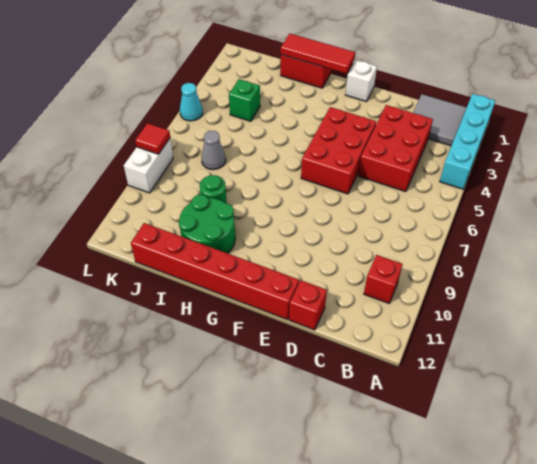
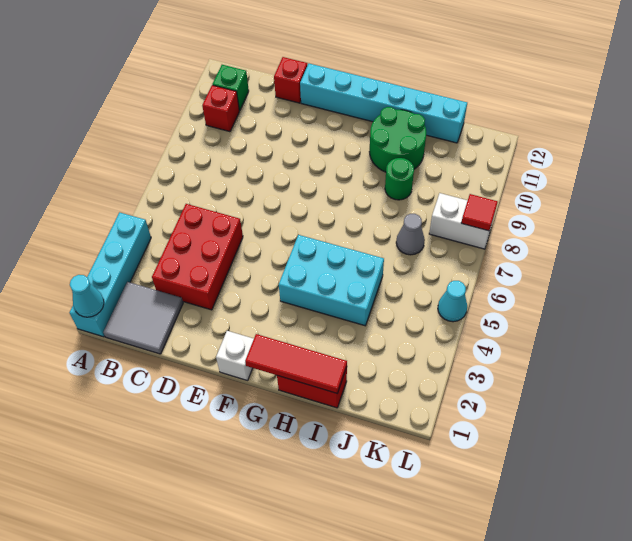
none -> cyan cone A1 level 2
red brick E4:F6 level 1 -> none
red brick E12:J12 level 1 -> cyan brick E12:J12 level 1
none -> cyan brick G4:I5 level 1
green brick J4 level 1 -> green brick B11 level 1
white brick L8:L9 level 1 -> white brick K8:L8 level 1

